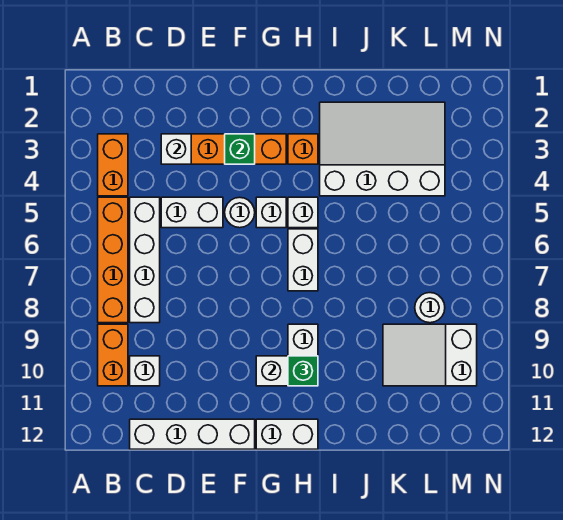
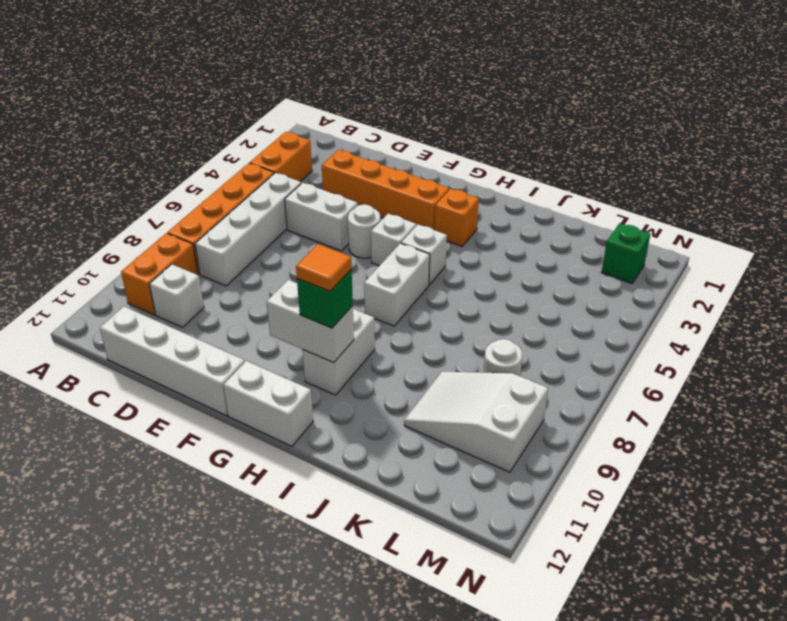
white brick D3 level 2 -> none
green brick F3 level 2 -> green brick M2 level 1
none -> orange tile H10 level 4
white slope I2:L4 level 1 top 4 -> none

